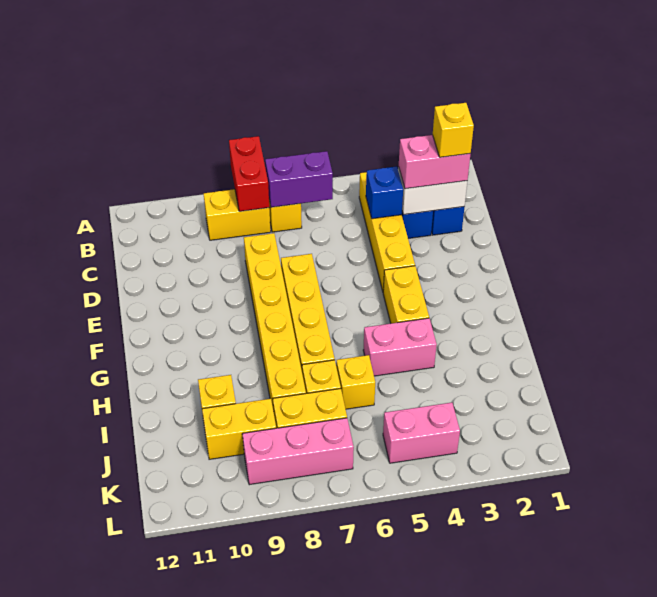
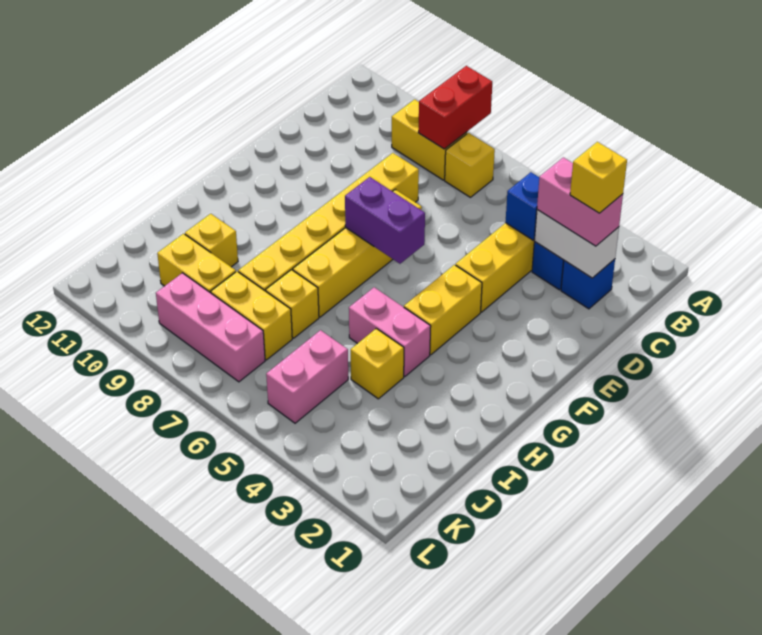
purple brick B6:B7 level 2 -> purple brick F6:F7 level 2
yellow brick I6 level 1 -> yellow brick I4 level 1
pink brick K4:K5 level 1 -> pink brick J5:K5 level 1

